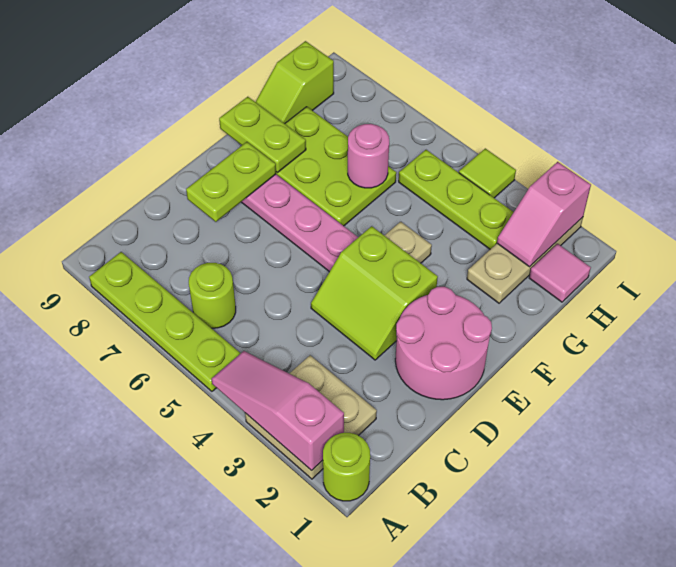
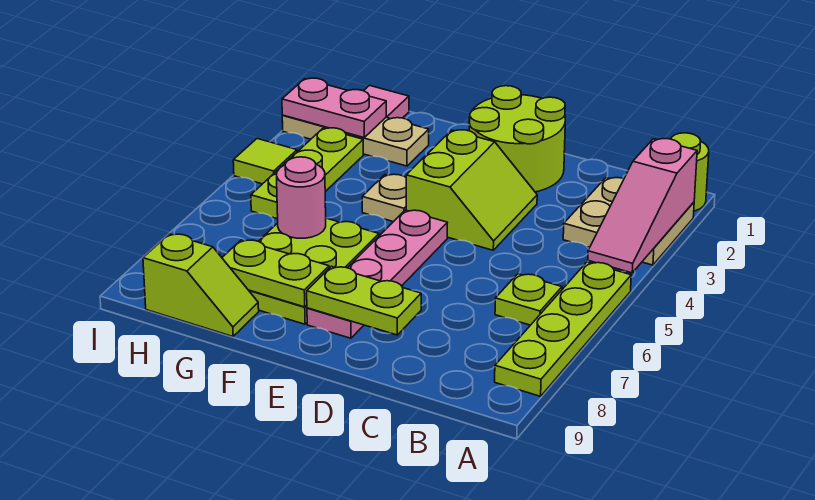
lime round brick B6 level 1 -> lime plate B6 level 1
pink round brick D1:E2 level 1 -> lime round brick D1:E2 level 1
lime plate F8:F9 level 2 -> lime plate F8:G8 level 2
pink slope H2:I2 level 2 top I -> pink plate H2:I2 level 2

